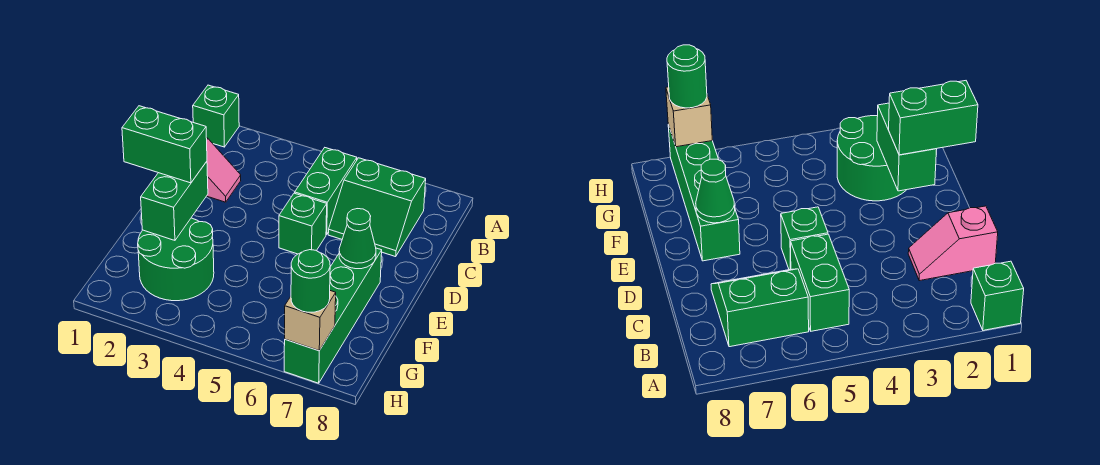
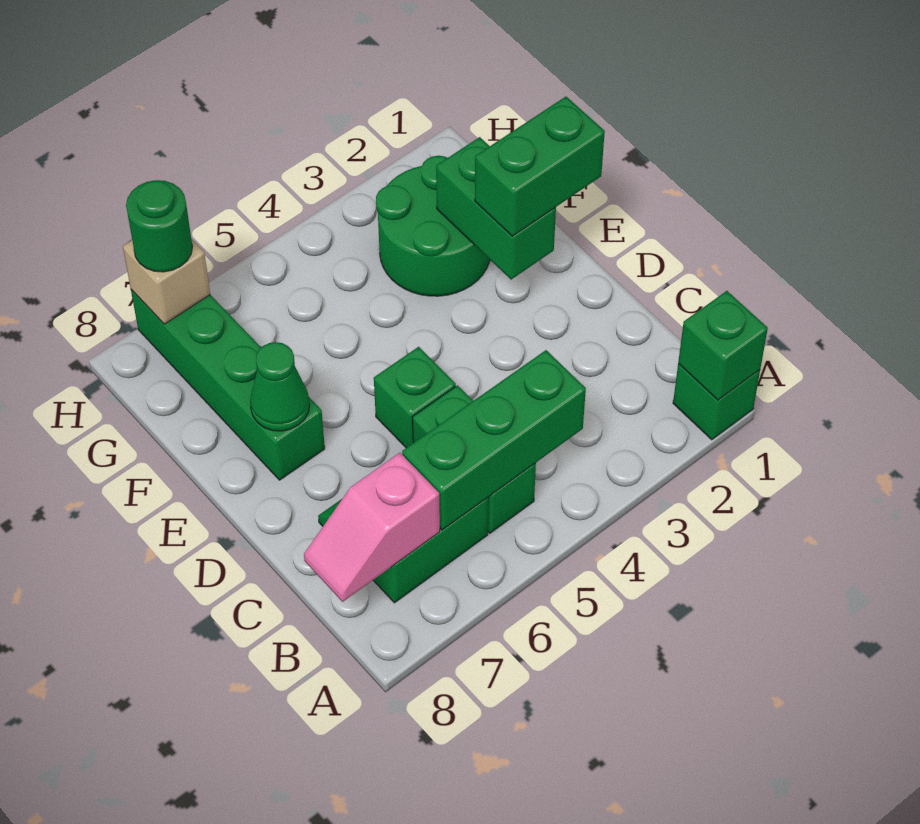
none -> green brick A1 level 2
none -> green brick B4:B6 level 2
pink slope C1:C2 level 1 top 1 -> pink slope B7:B8 level 2 top 7

